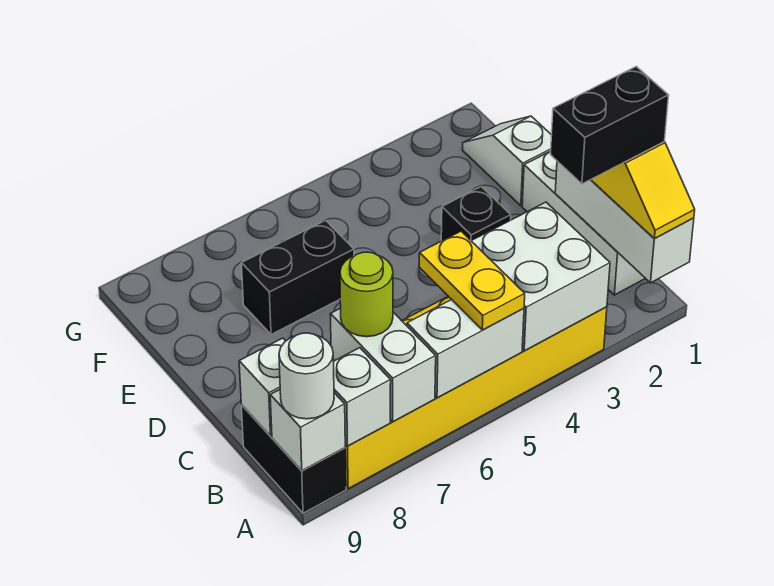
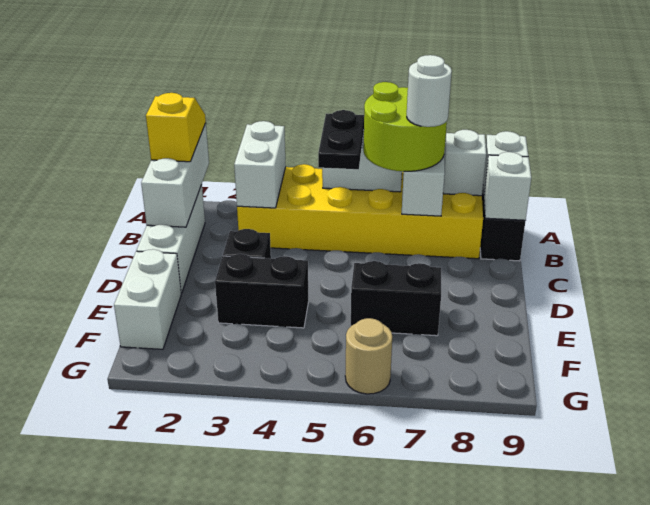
white brick A3:B4 level 2 -> white brick A3:B3 level 2
yellow plate A5:B5 level 3 -> black plate A5:B5 level 3
white round brick A9 level 3 -> white round brick B7 level 4
black brick B1:B2 level 4 -> black brick E3:E4 level 1
lime round brick B7 level 3 -> lime round brick A6:B7 level 3
white slope E1:F1 level 1 top E -> white brick E1:F1 level 1
none -> tan round brick G6 level 1

